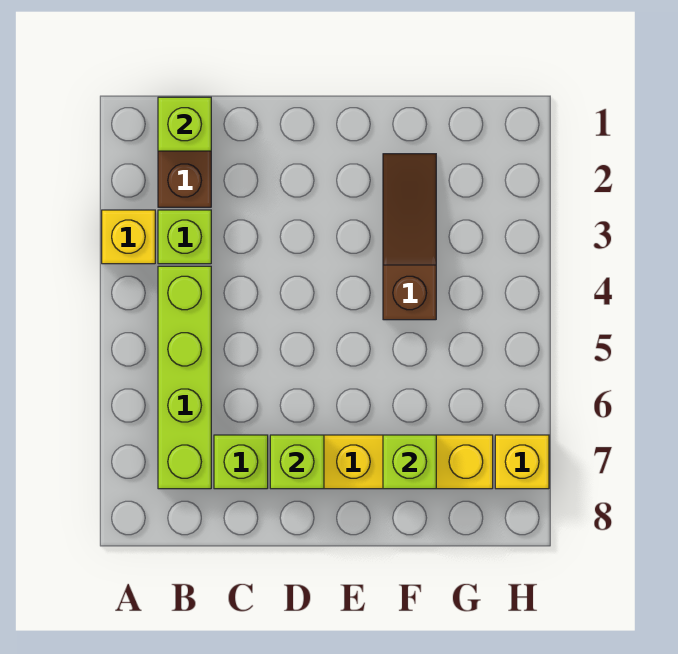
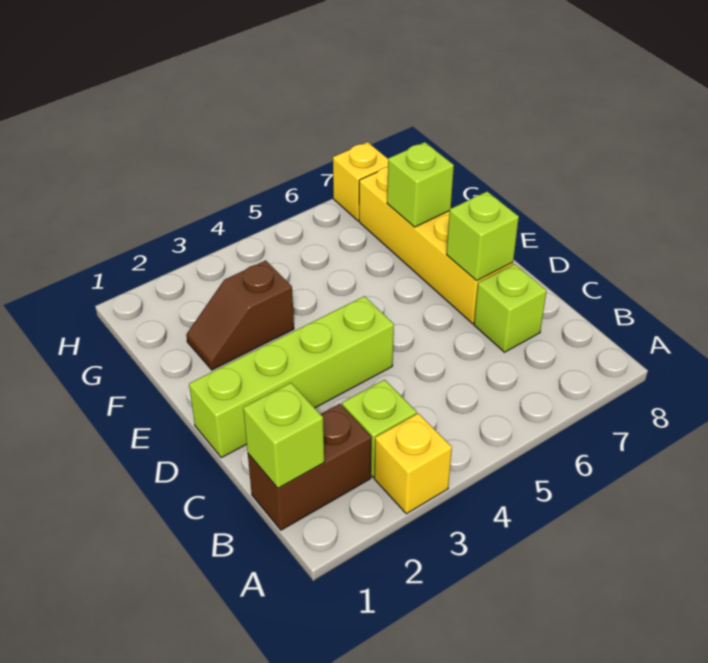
lime brick B4:B7 level 1 -> lime brick D1:D4 level 1
brown slope F2:F4 level 1 top 4 -> brown slope F2:F3 level 1 top 3

